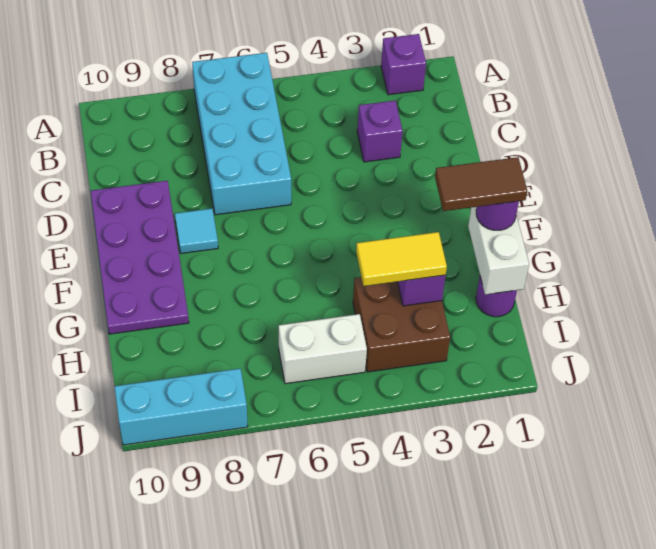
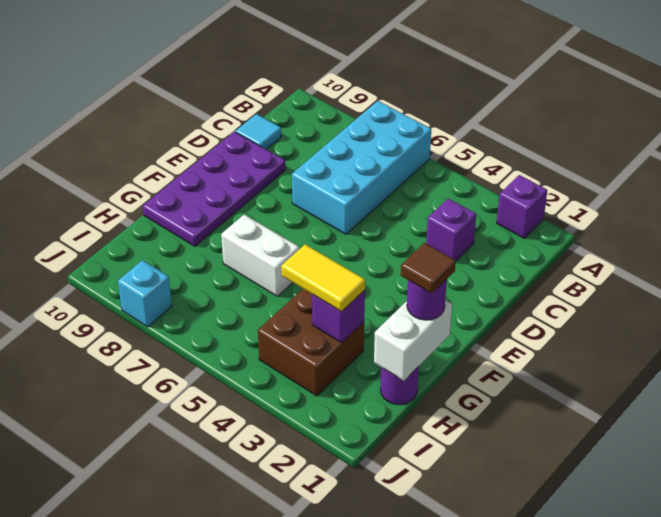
cyan tile E8 level 1 -> cyan tile C10 level 1
brown tile G1:G2 level 4 -> brown tile G1 level 4
white brick I5:I6 level 1 -> white brick G6:G7 level 1
cyan brick J8:J10 level 1 -> cyan brick J8 level 1

